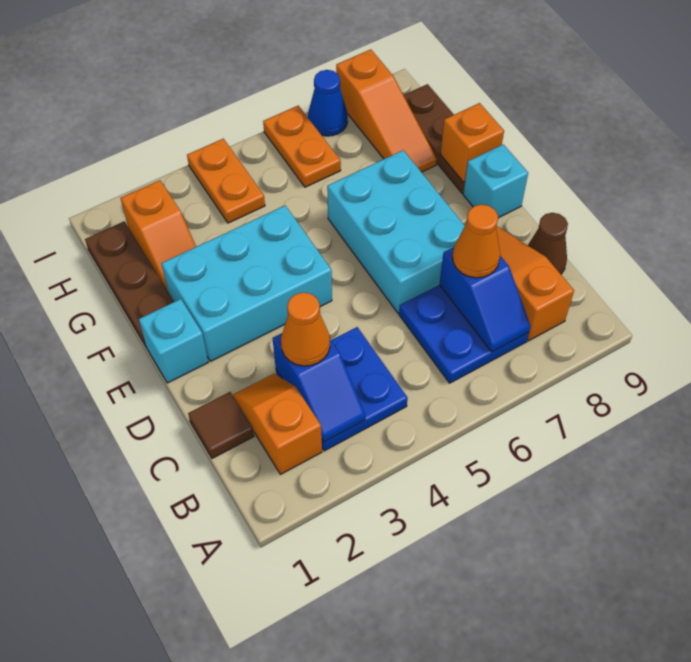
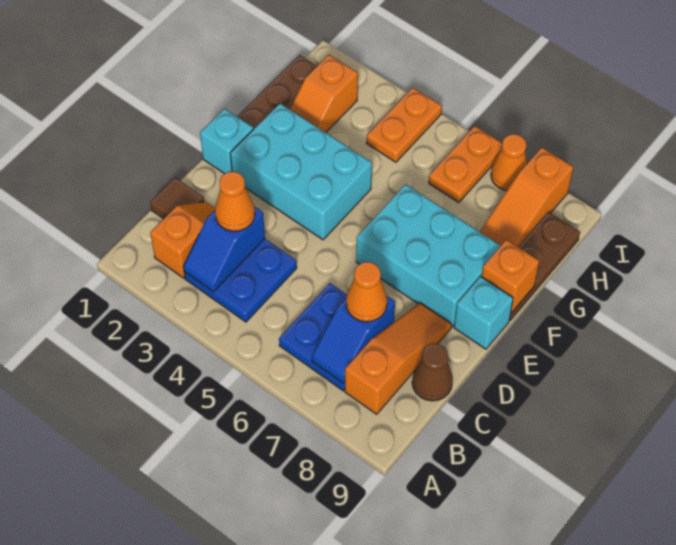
cyan brick D6:F7 level 1 -> cyan brick E6:F8 level 1
blue cone I7 level 1 -> orange cone I7 level 1

